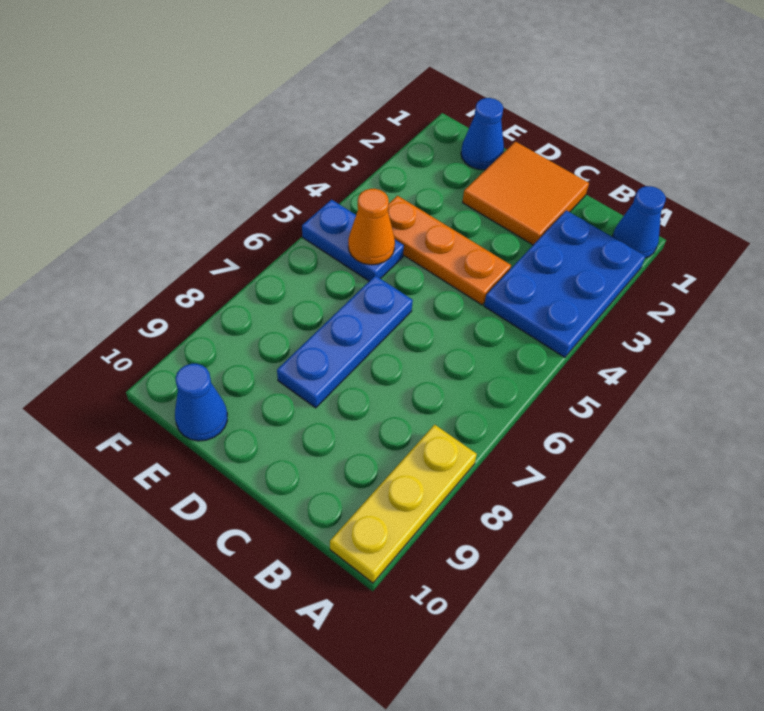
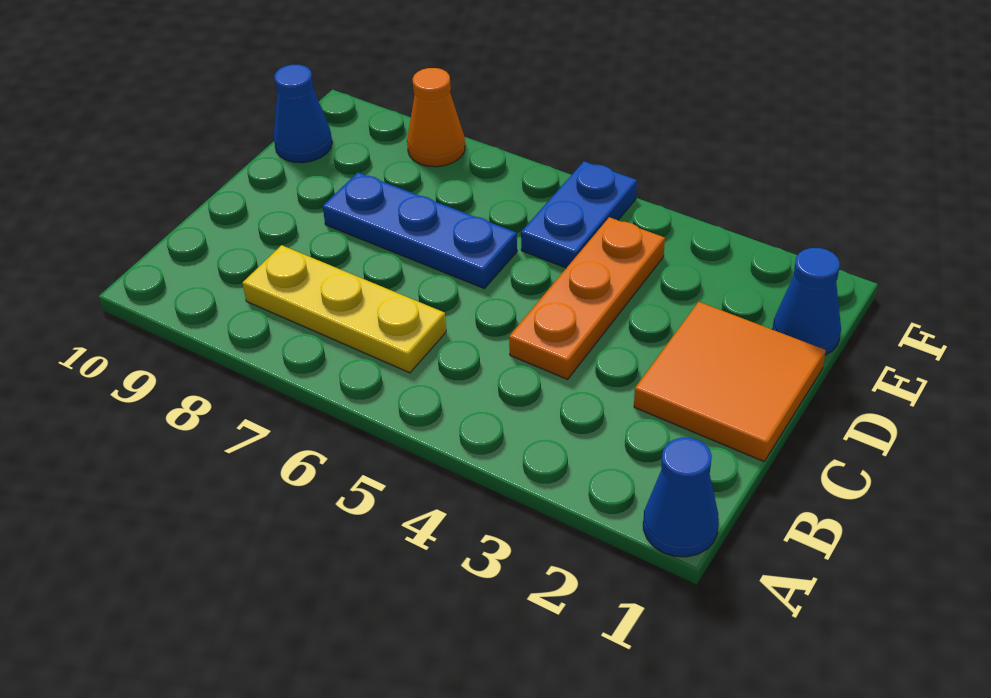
blue plate A2:B4 level 1 -> none
yellow plate A8:A10 level 1 -> yellow plate B6:B8 level 1
orange cone E5 level 2 -> orange cone F8 level 1

